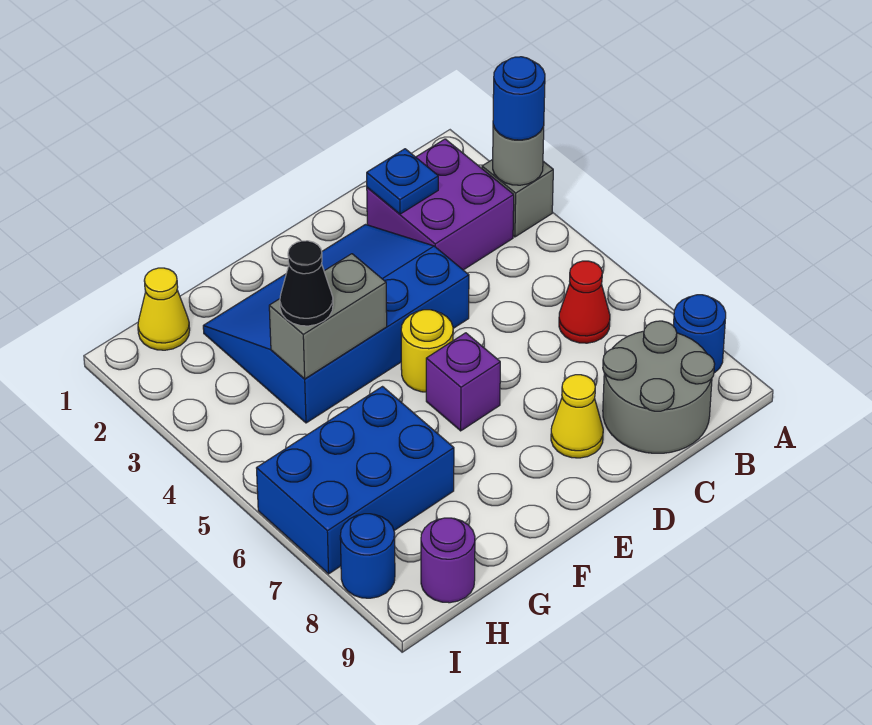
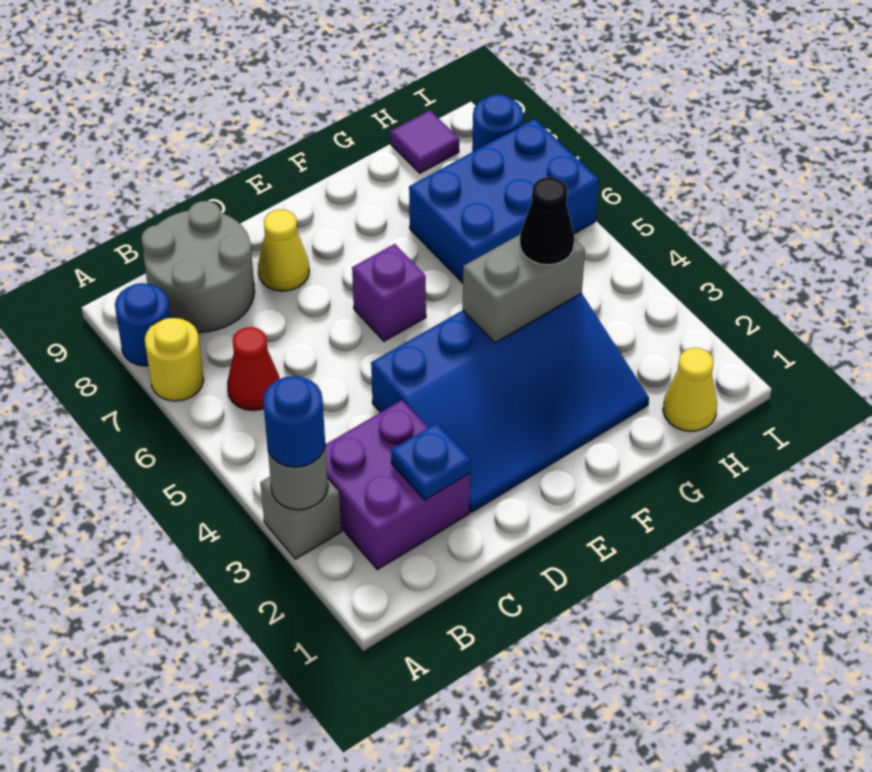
yellow round brick E5 level 1 -> yellow round brick A7 level 1
purple round brick H9 level 1 -> purple tile H9 level 1

